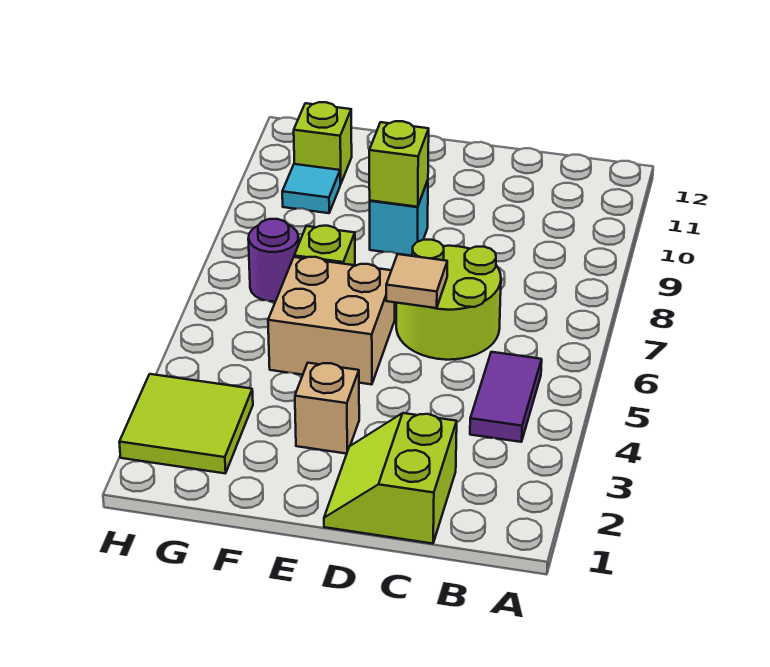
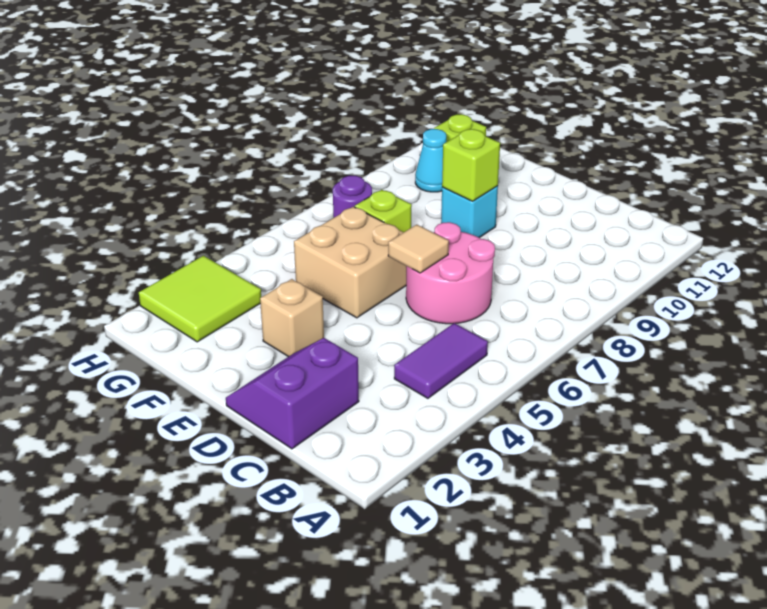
lime slope C1:D2 level 1 top C -> purple slope C1:D2 level 1 top C
lime round brick C6:D7 level 1 -> pink round brick C6:D7 level 1
cyan tile G10 level 1 -> cyan cone G10 level 1

